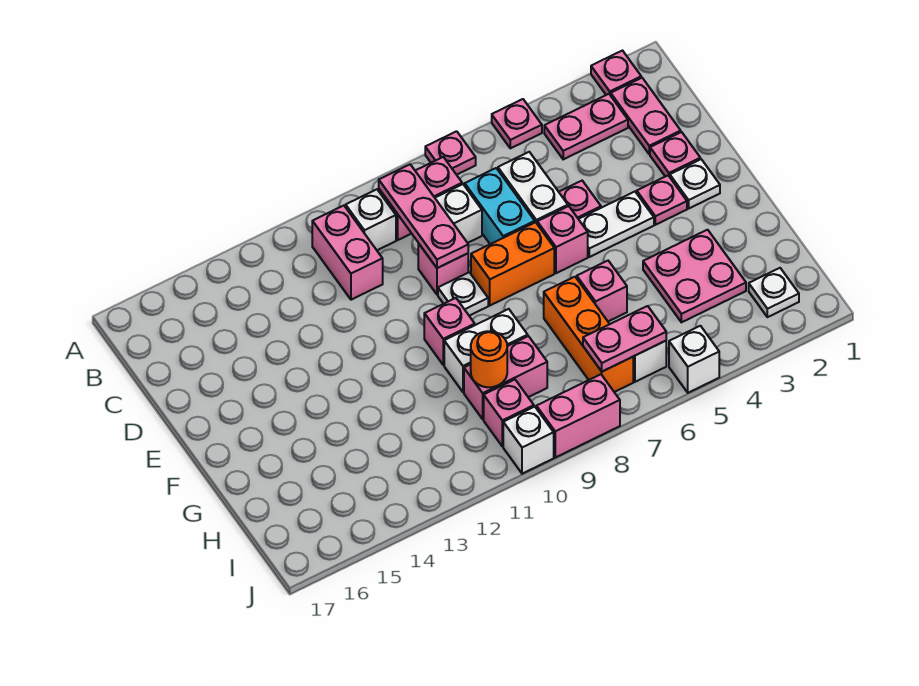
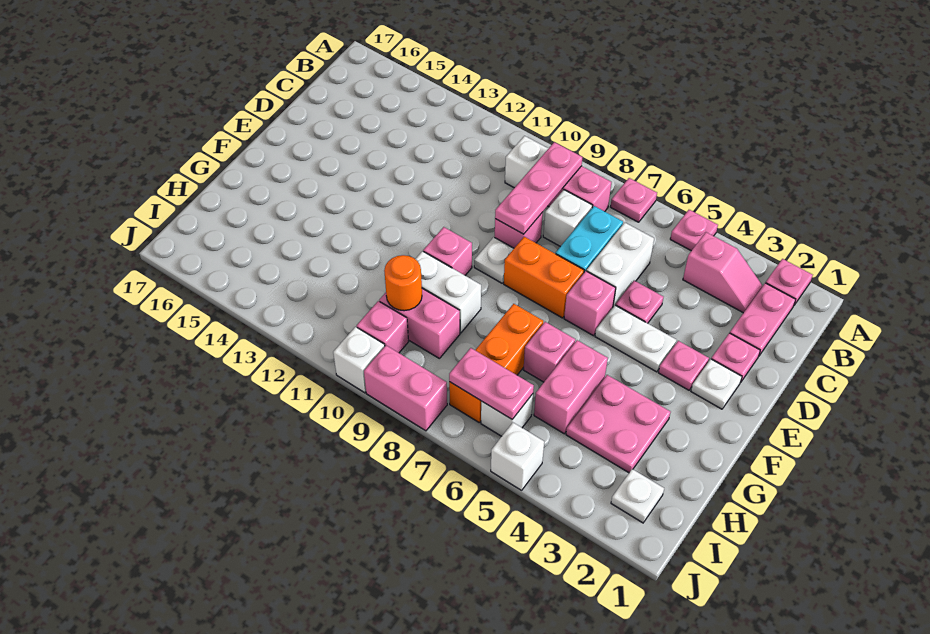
pink plate B3:B4 level 1 -> pink slope B3:B4 level 1 top 4
pink brick B11:C11 level 1 -> pink brick G5:H5 level 1

